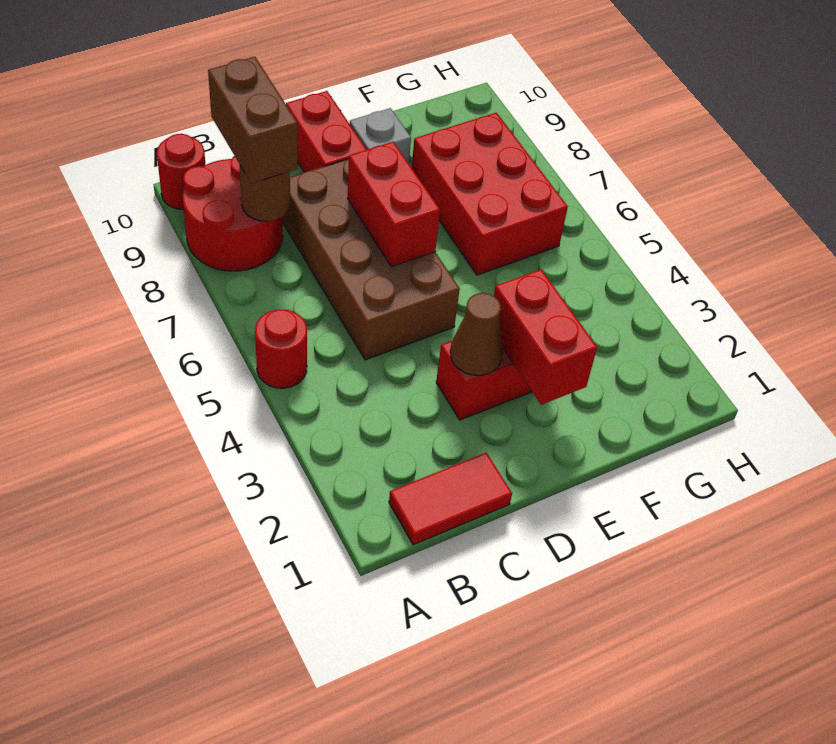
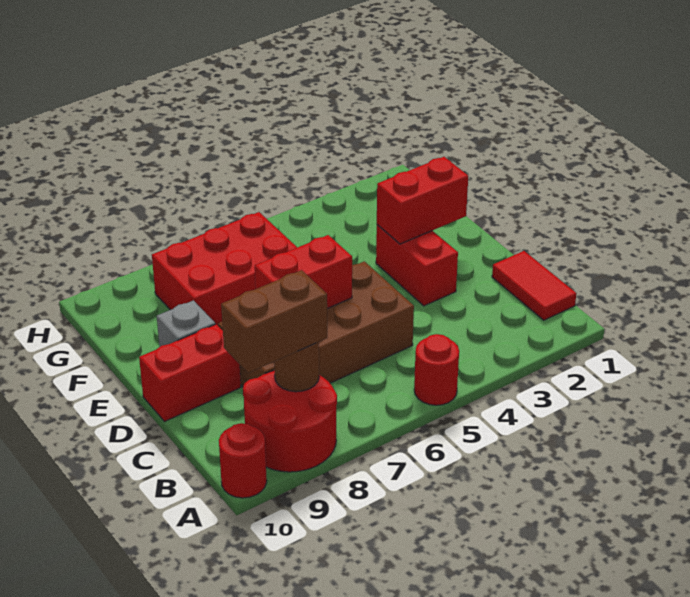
brown cone D3 level 2 -> none

